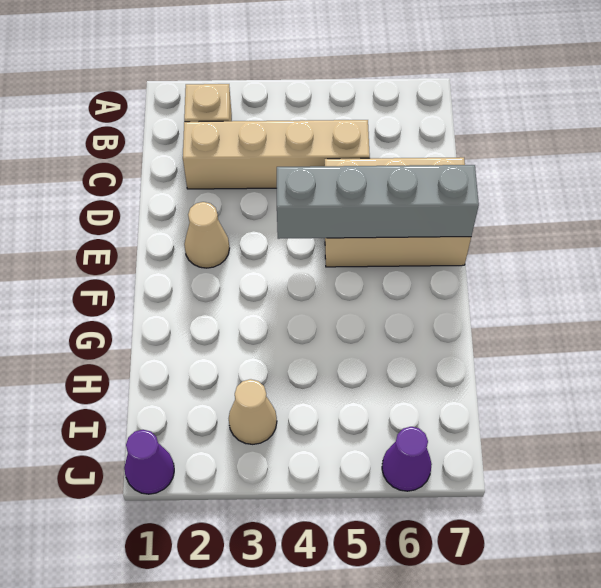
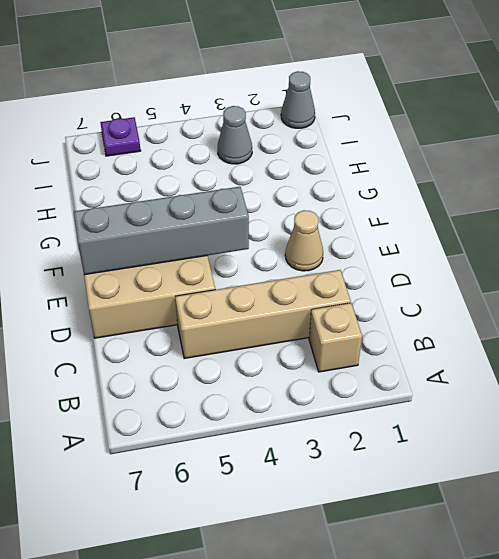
tan cone I3 level 1 -> grey cone I3 level 1
purple cone J1 level 1 -> grey cone J1 level 1
purple cone J6 level 1 -> purple plate J6 level 1

